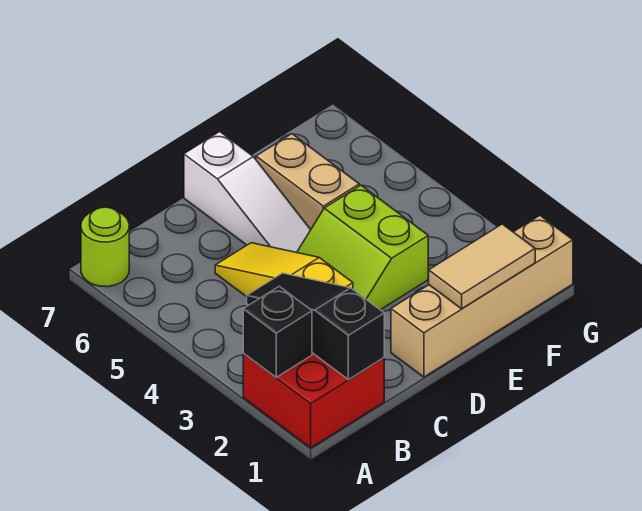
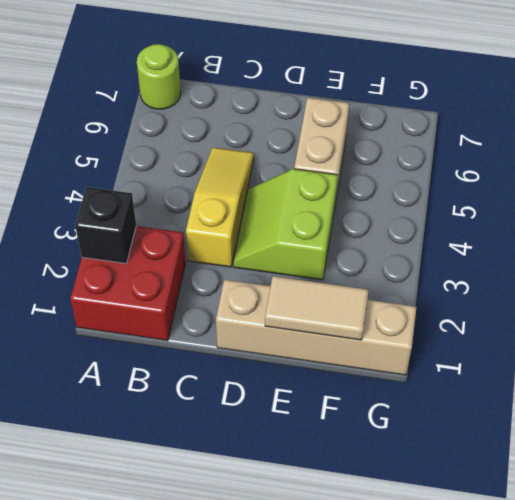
black slope B1:B3 level 2 top 1 -> none
white slope D5:D7 level 1 top 7 -> none

